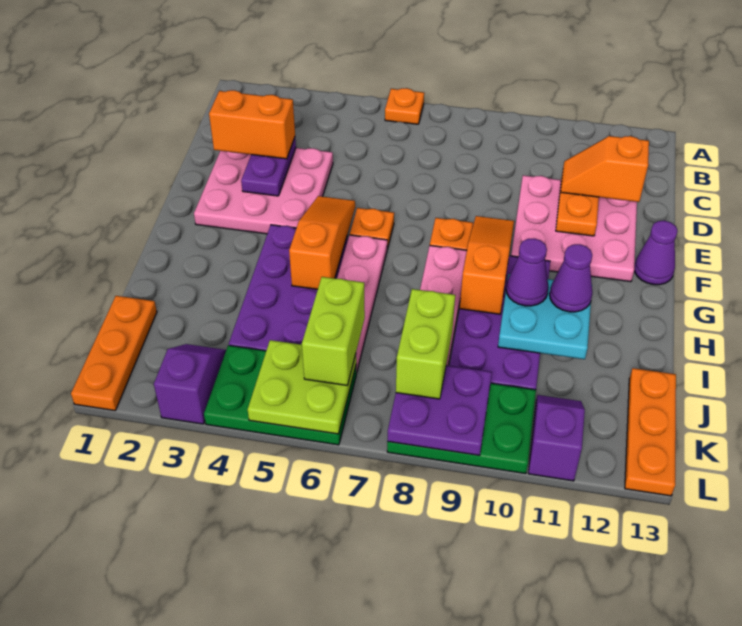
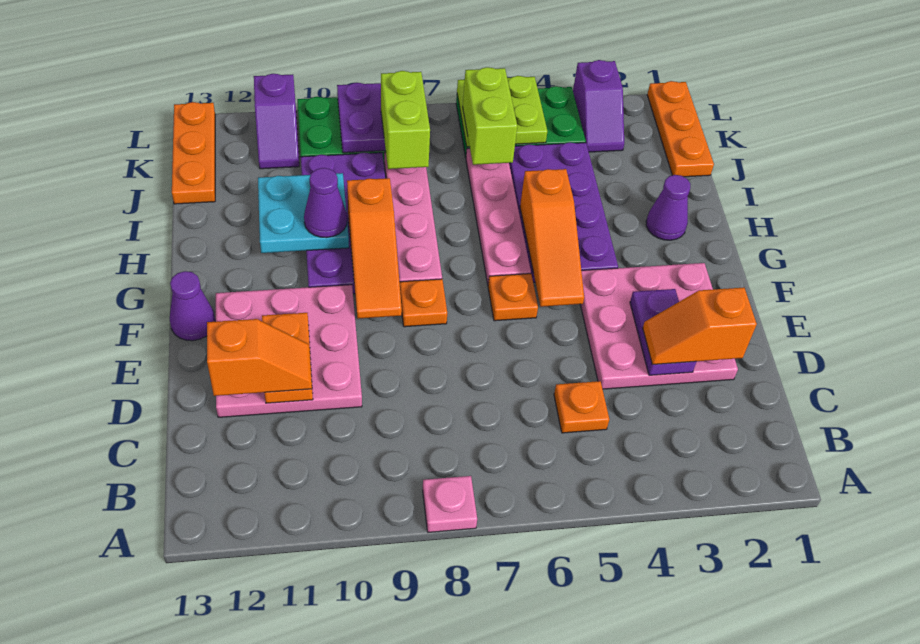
orange plate A6 level 1 -> orange plate C5 level 1
none -> pink plate A8 level 1
orange brick D2:D3 level 3 -> orange slope D2:D3 level 3 top 2
purple cone H11 level 3 -> purple cone H2 level 1

